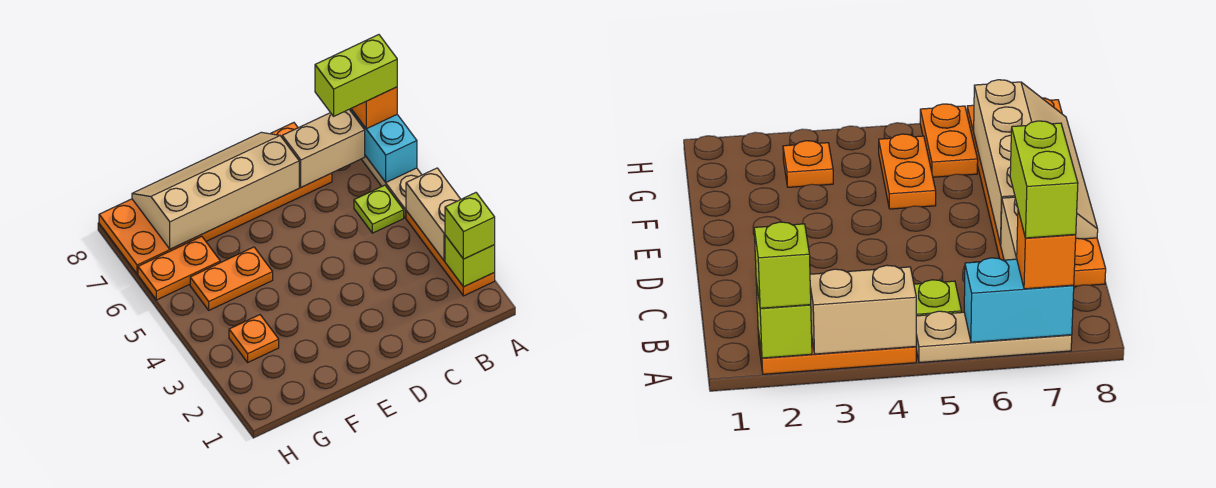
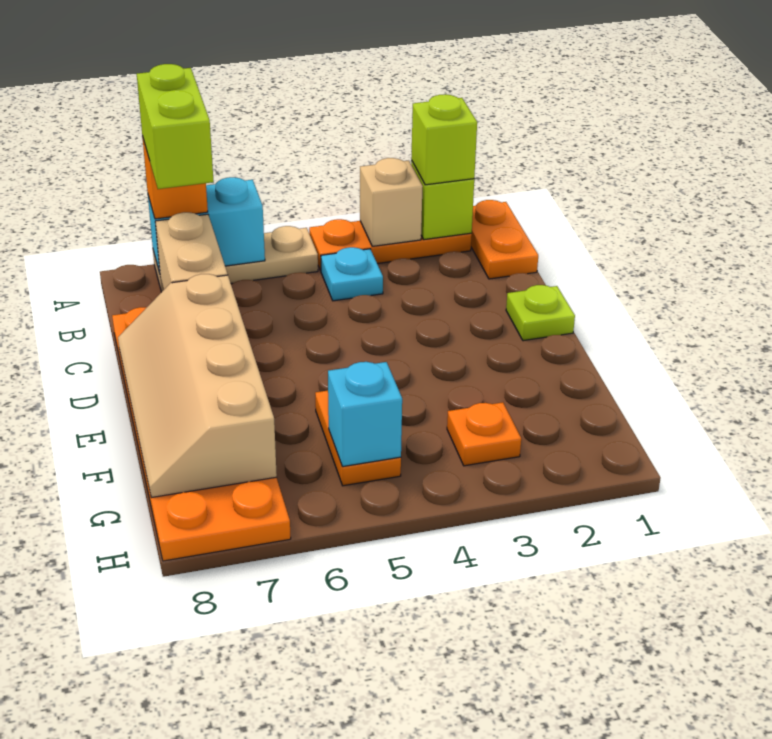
tan brick A3:A4 level 2 -> tan brick A3 level 2
none -> cyan plate B4 level 1
lime plate B5 level 1 -> lime plate D1 level 1
none -> cyan brick G5 level 2
orange plate G6:H6 level 1 -> orange plate A1:B1 level 1

